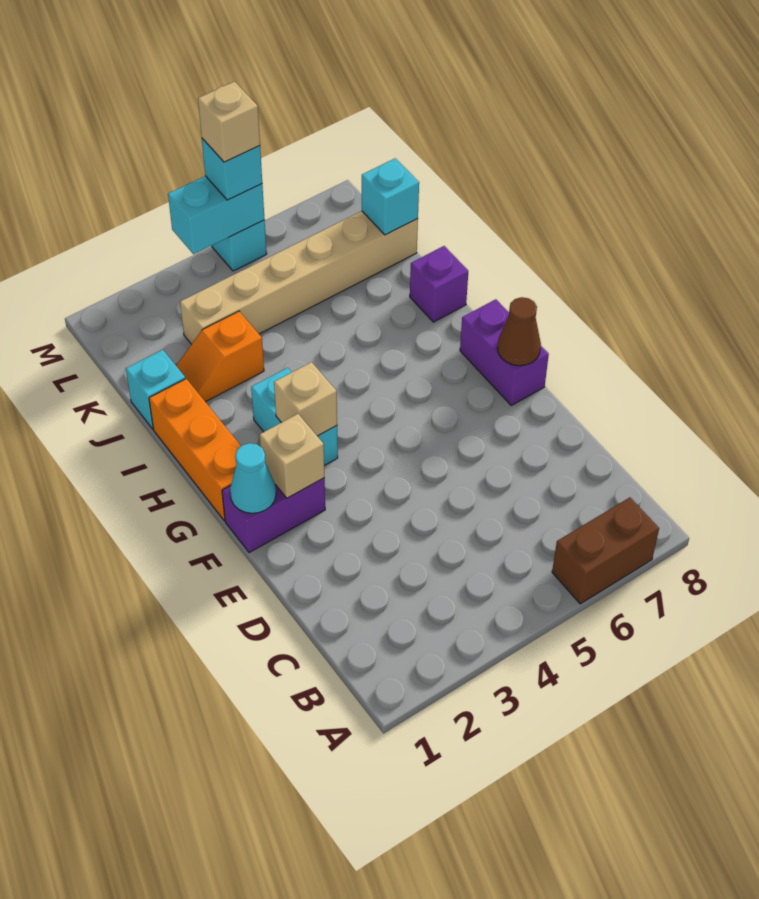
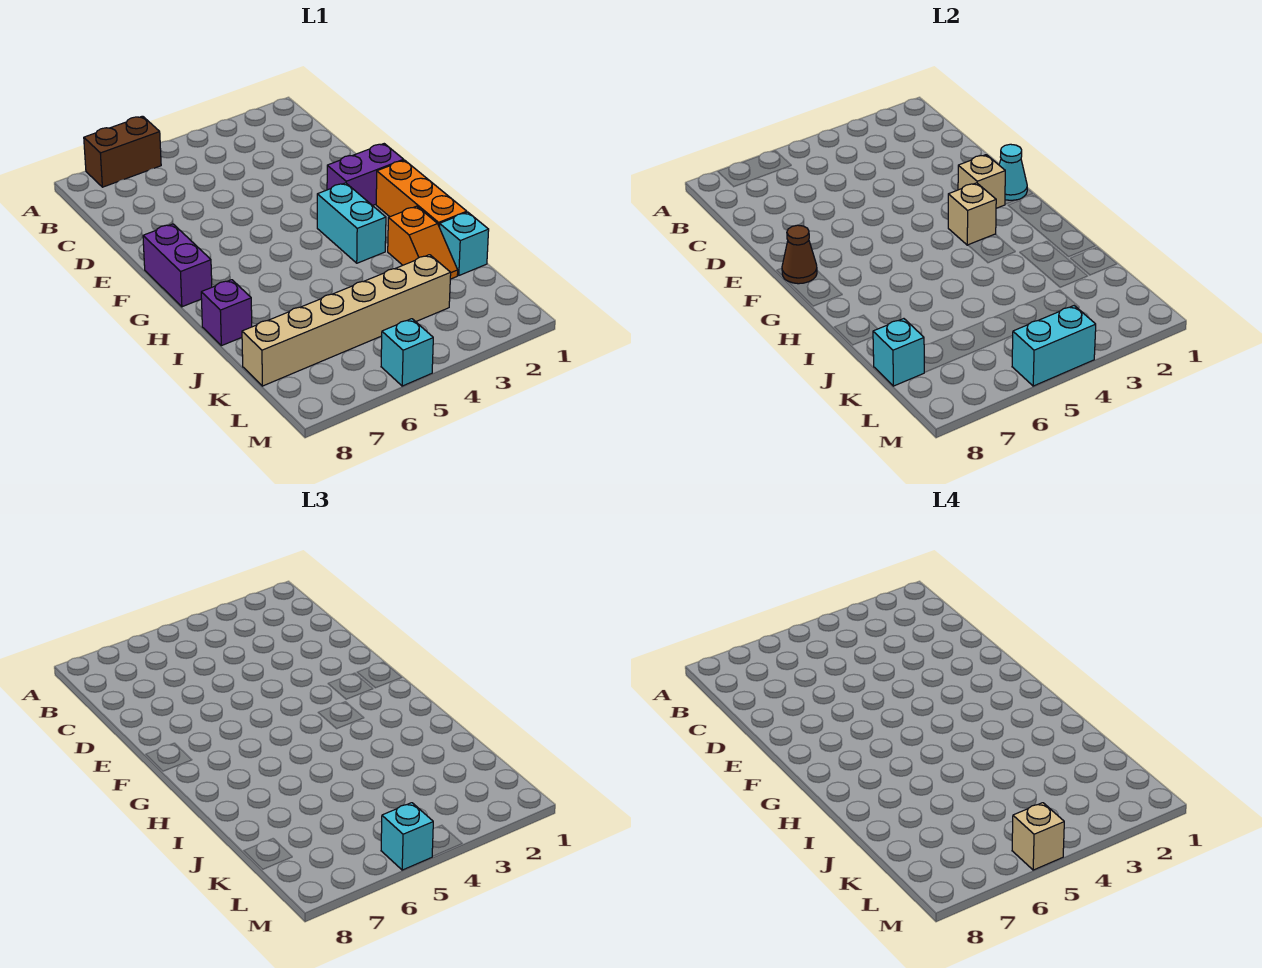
orange slope J2:J3 level 1 top 3 -> orange slope I2:J2 level 1 top I

